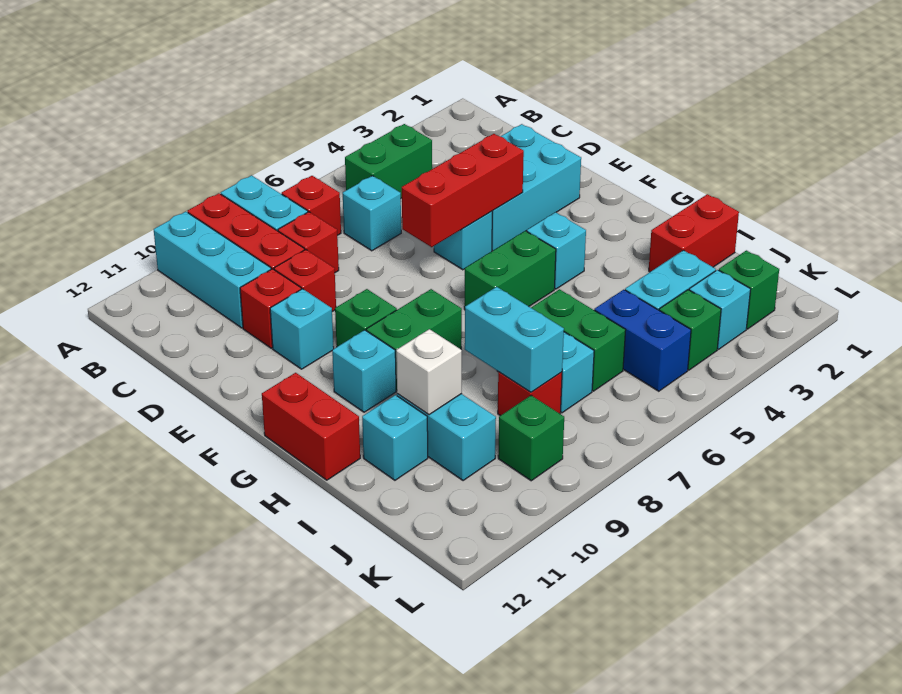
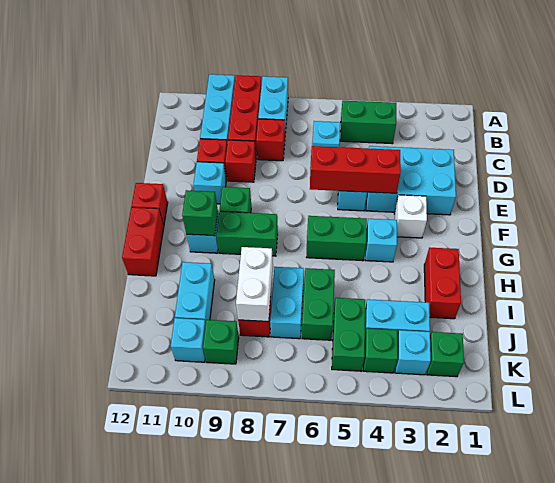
red brick B7 level 1 -> red brick F12 level 1
none -> green brick G10 level 2
red brick I1:I2 level 1 -> red brick H2:I2 level 1
cyan brick I8:J8 level 2 -> white brick I8:J8 level 2
white brick I10 level 2 -> white brick F3 level 1
cyan brick I11 level 1 -> cyan brick K10 level 1
blue brick J5:K5 level 1 -> green brick J5:K5 level 1

